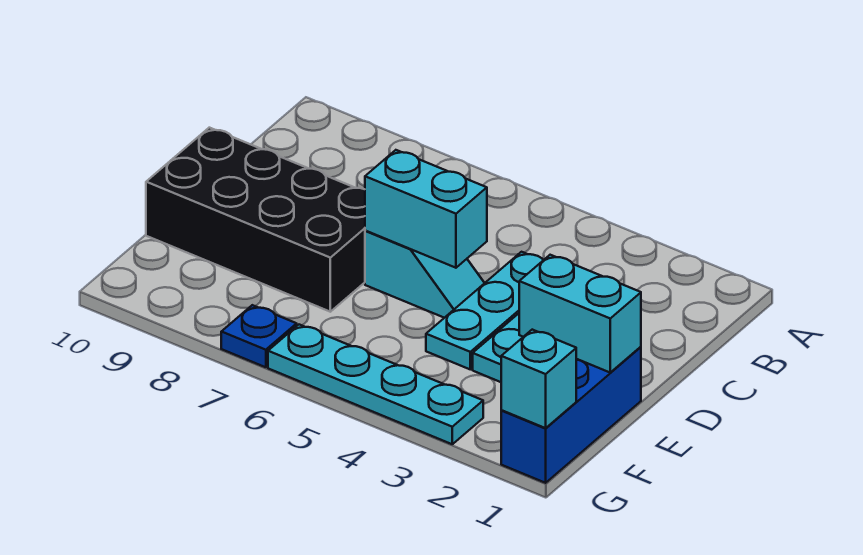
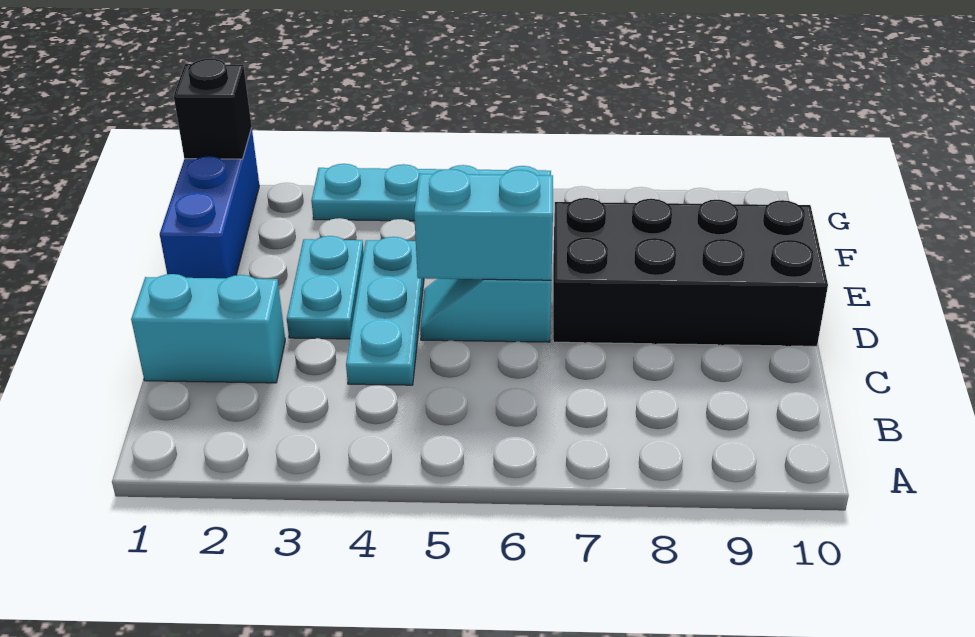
cyan brick E1:E2 level 2 -> cyan brick C1:C2 level 1
cyan brick G1 level 2 -> black brick G1 level 2
blue plate G7 level 1 -> none

